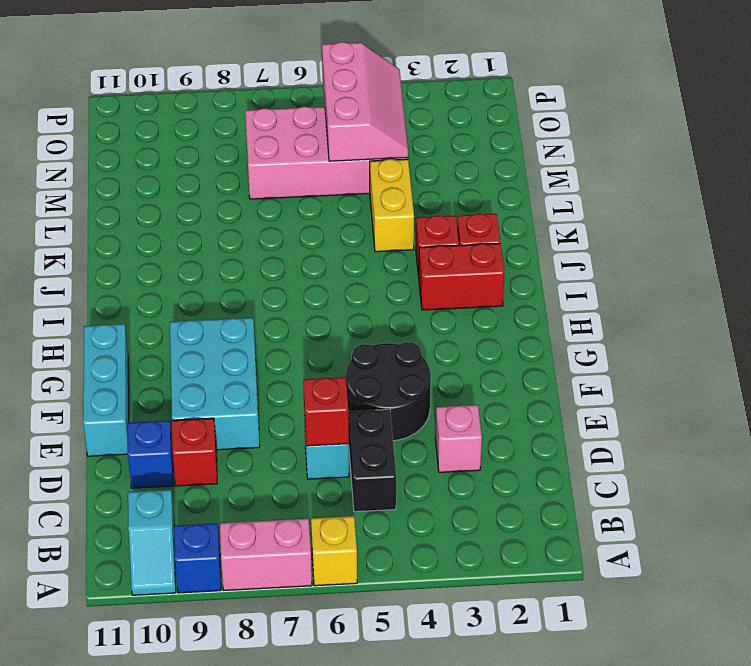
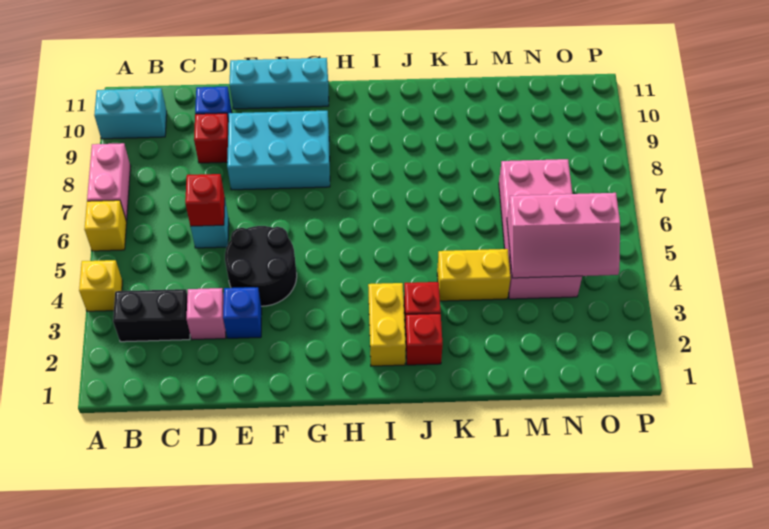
none -> yellow brick A4 level 1
blue brick A9 level 1 -> blue brick E3 level 1
cyan slope A10:B10 level 1 top B -> cyan brick A10:B10 level 1
black brick C5:D5 level 1 -> black brick B3:C3 level 1
red brick I2:I3 level 1 -> yellow brick I2:I3 level 1

